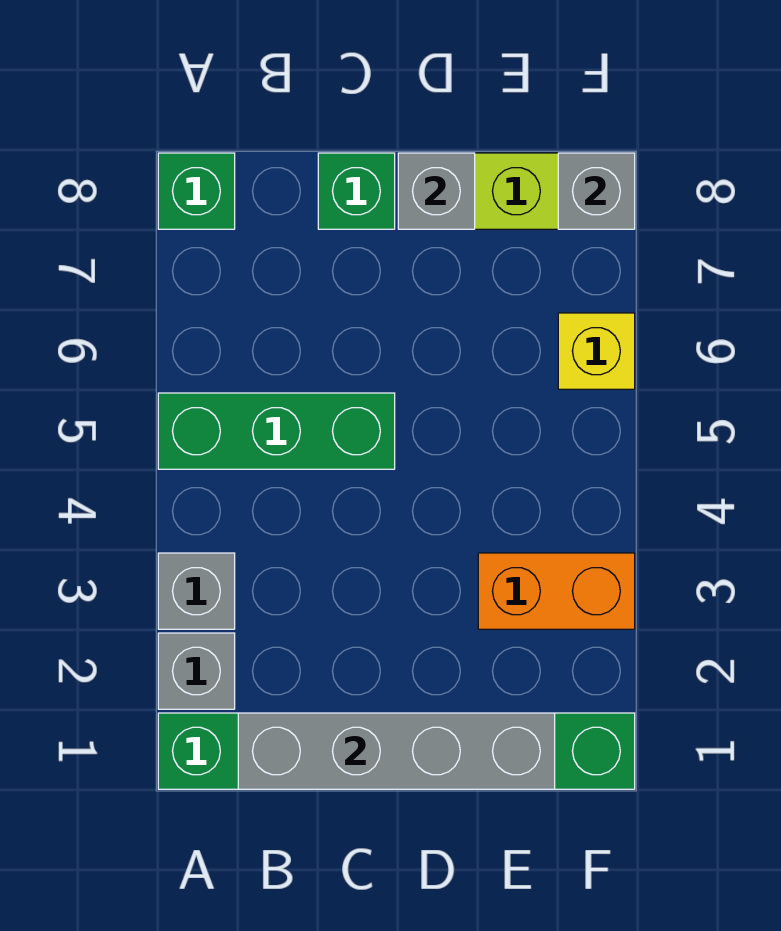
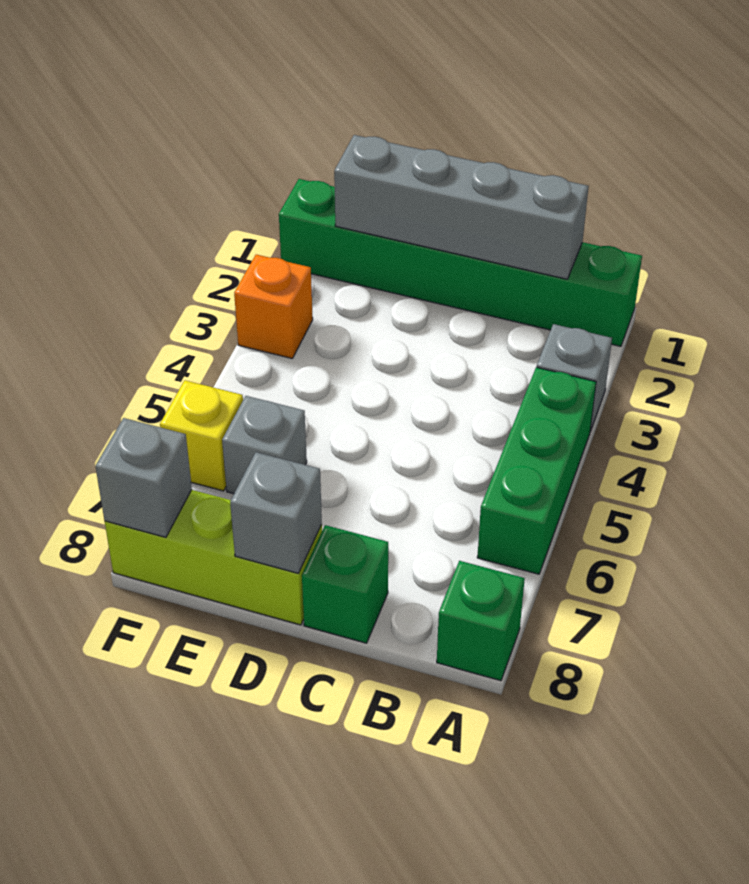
grey brick A2 level 1 -> grey brick E6 level 1
green brick A5:C5 level 1 -> green brick A4:A6 level 1
orange brick E3:F3 level 1 -> orange brick F3 level 1

